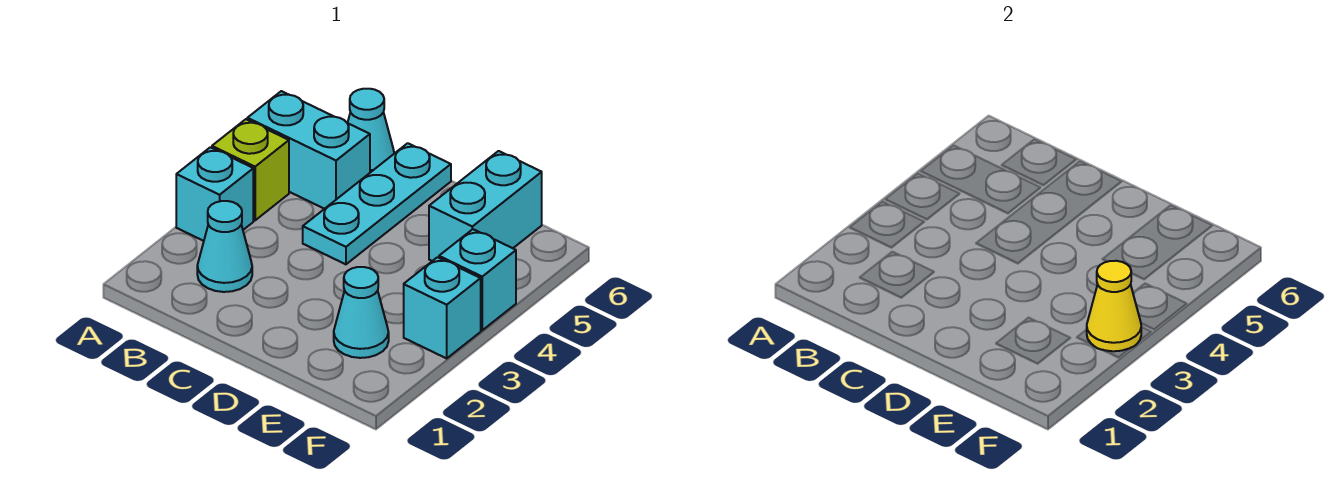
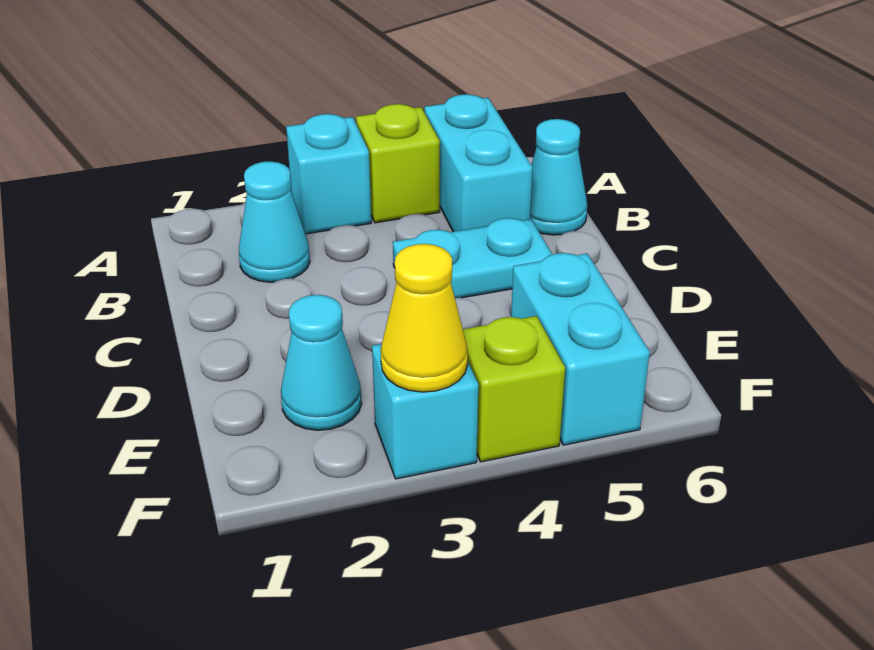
cyan plate C4:C6 level 1 -> cyan plate C4:C5 level 1
cyan brick E5:E6 level 1 -> cyan brick E5:F5 level 1
cyan brick F4 level 1 -> lime brick F4 level 1

